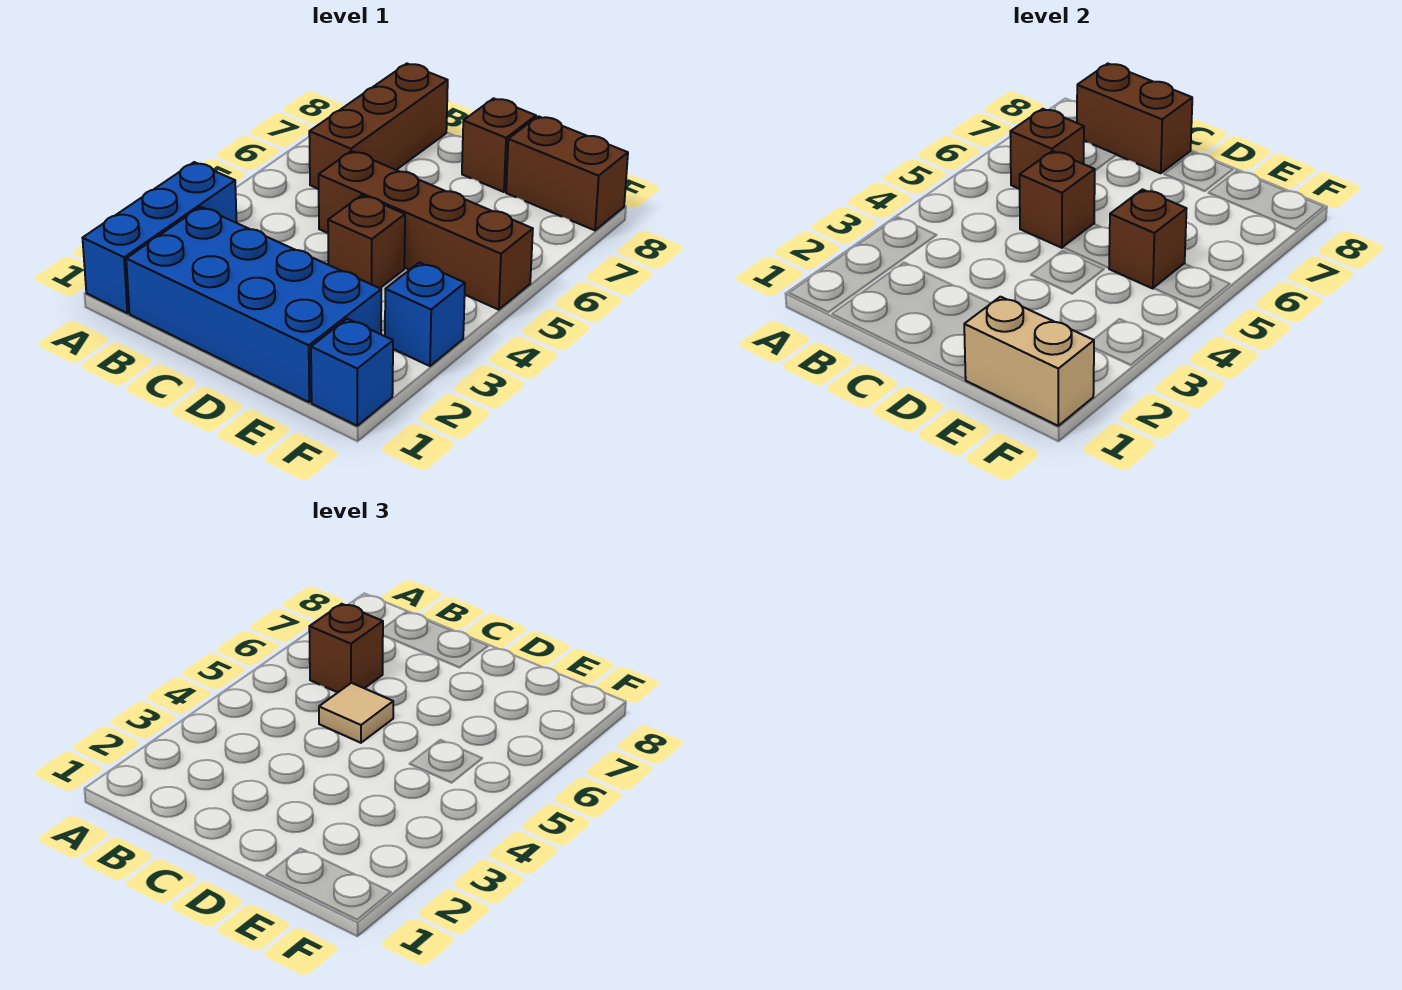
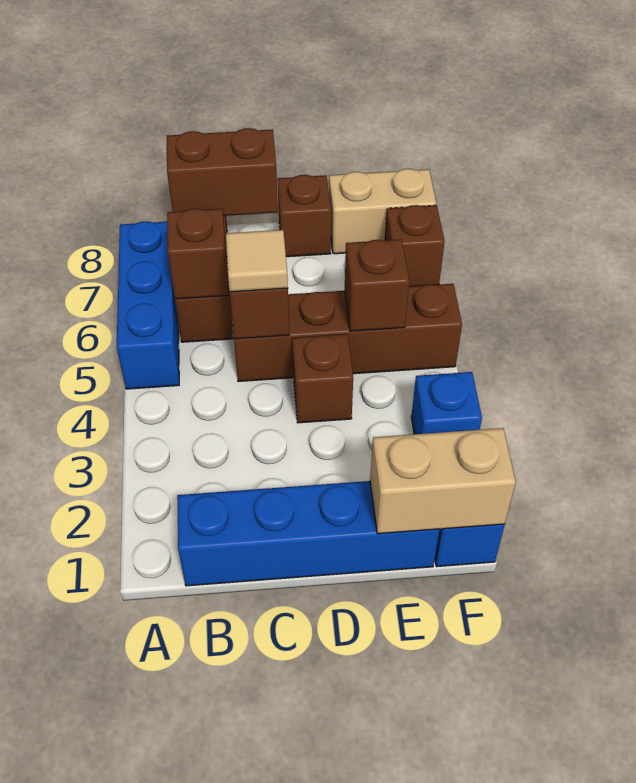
blue brick A1:A3 level 1 -> blue brick A5:A7 level 1
blue brick B1:E2 level 1 -> blue brick B1:E1 level 1
brown brick B6 level 3 -> brown brick F7 level 1
brown brick E8:F8 level 1 -> tan brick E8:F8 level 1

